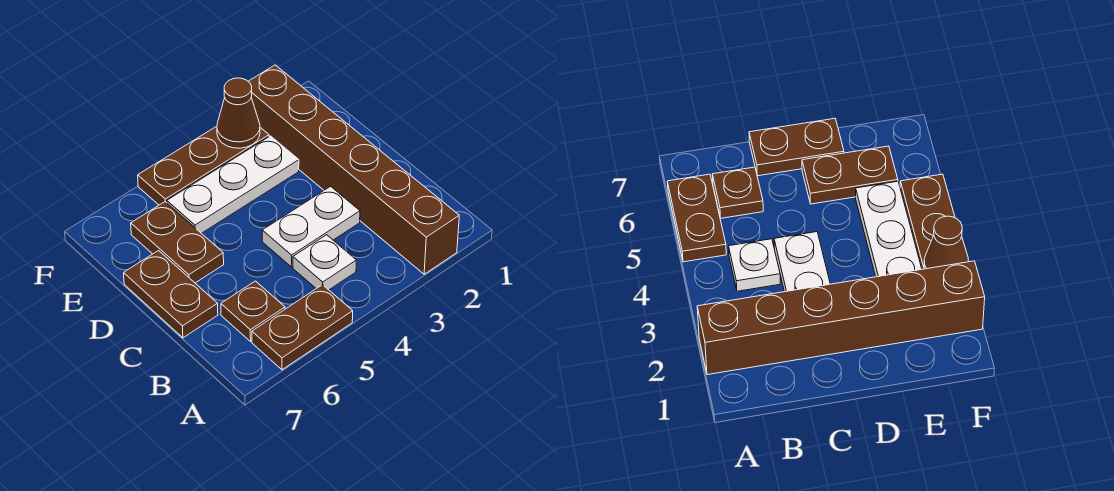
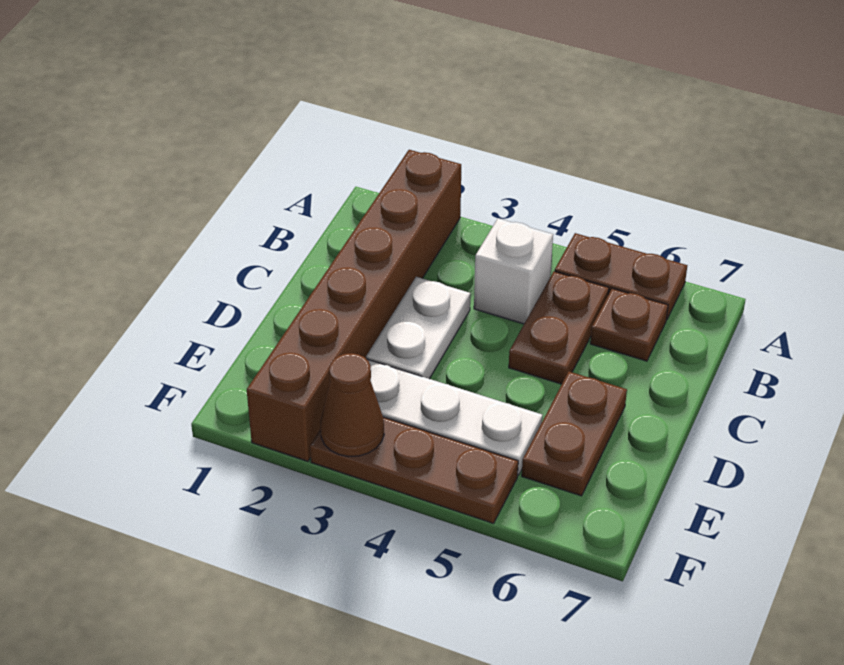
white plate B4 level 1 -> white brick B4 level 1
white plate C3:C4 level 1 -> white plate C3:D3 level 1
brown plate C7:D7 level 1 -> brown plate B5:C5 level 1

